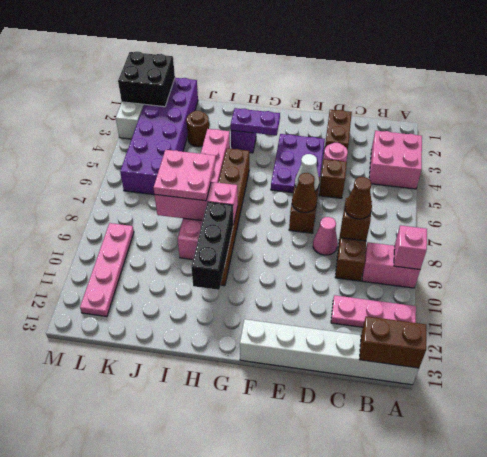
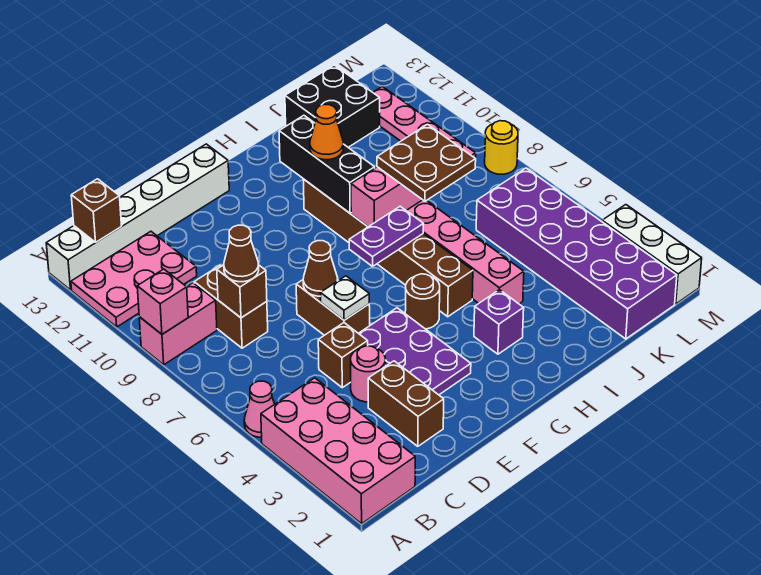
pink brick A3:B4 level 1 -> pink brick A1:B4 level 1
pink plate A11:C11 level 1 -> pink plate A11:C12 level 1
brown brick A13:B13 level 2 -> brown brick B13 level 2
pink cone D8 level 1 -> pink cone A5 level 1
white cone E6 level 2 -> white plate E6 level 2
purple plate G3:H3 level 2 -> purple plate G7:H7 level 2
none -> orange cone H10 level 3
pink plate I7:J8 level 3 -> brown plate I7:J8 level 3
brown round brick J3 level 1 -> brown round brick G5 level 1
black brick L1:M2 level 2 -> black brick J12:K13 level 1
none -> yellow round brick M8 level 1

